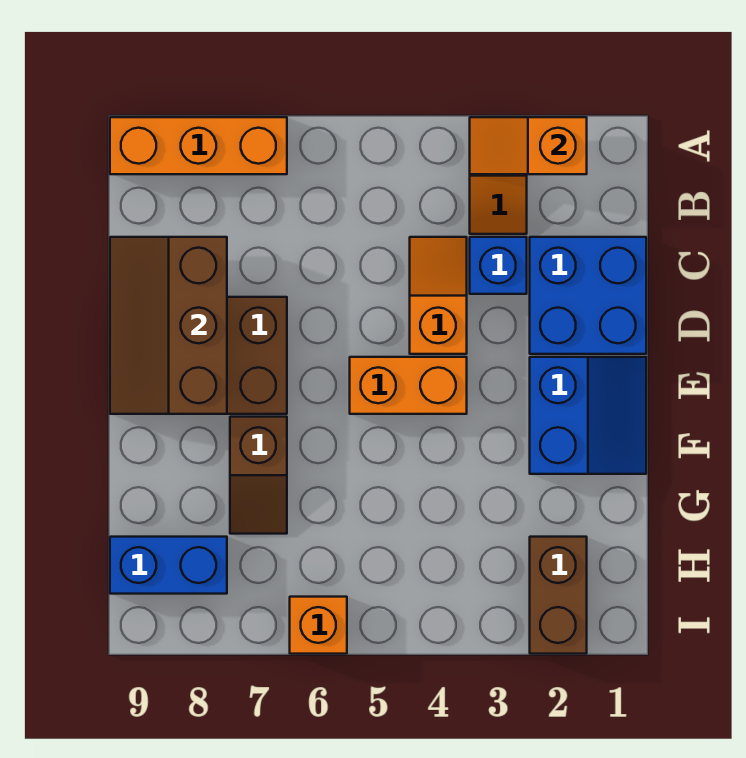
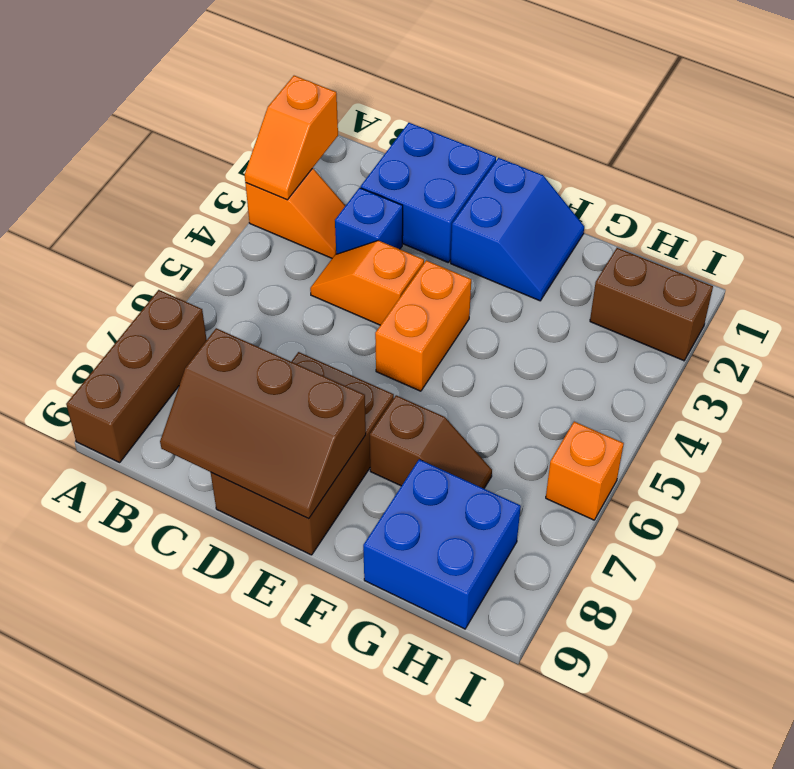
orange brick A7:A9 level 1 -> brown brick A7:A9 level 1
blue slope E1:F2 level 1 top 2 -> blue slope E1:F2 level 1 top E
blue brick H8:H9 level 1 -> blue brick G8:H9 level 1

